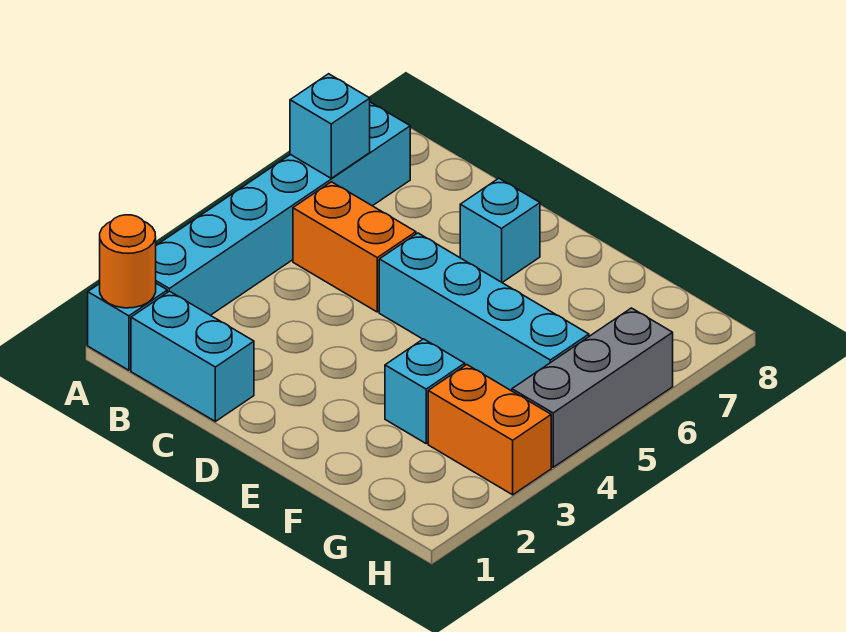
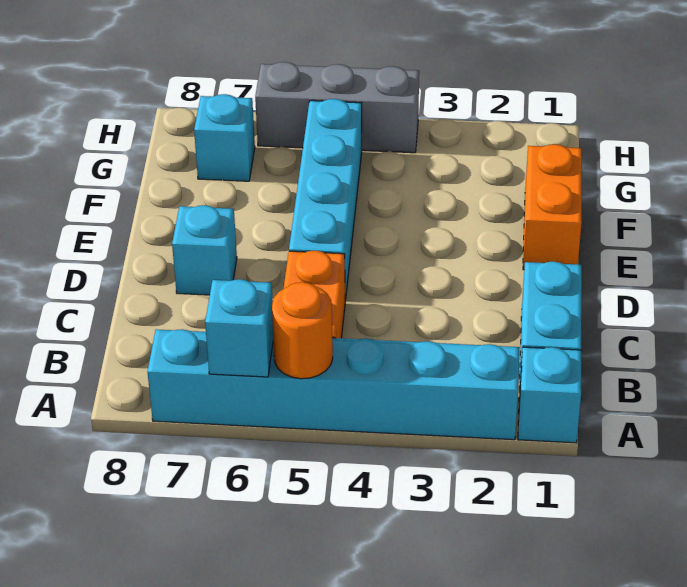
orange round brick A1 level 2 -> orange round brick A5 level 2
cyan brick F3 level 1 -> cyan brick G7 level 1
orange brick G3:H3 level 1 -> orange brick E1:F1 level 1

